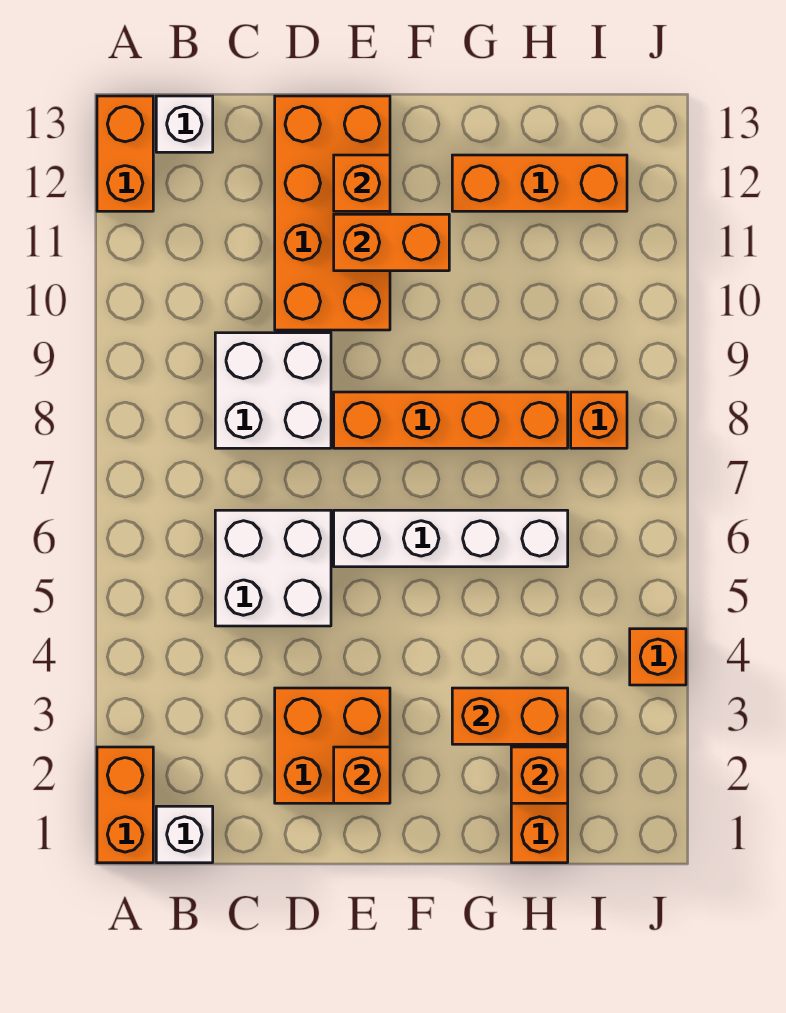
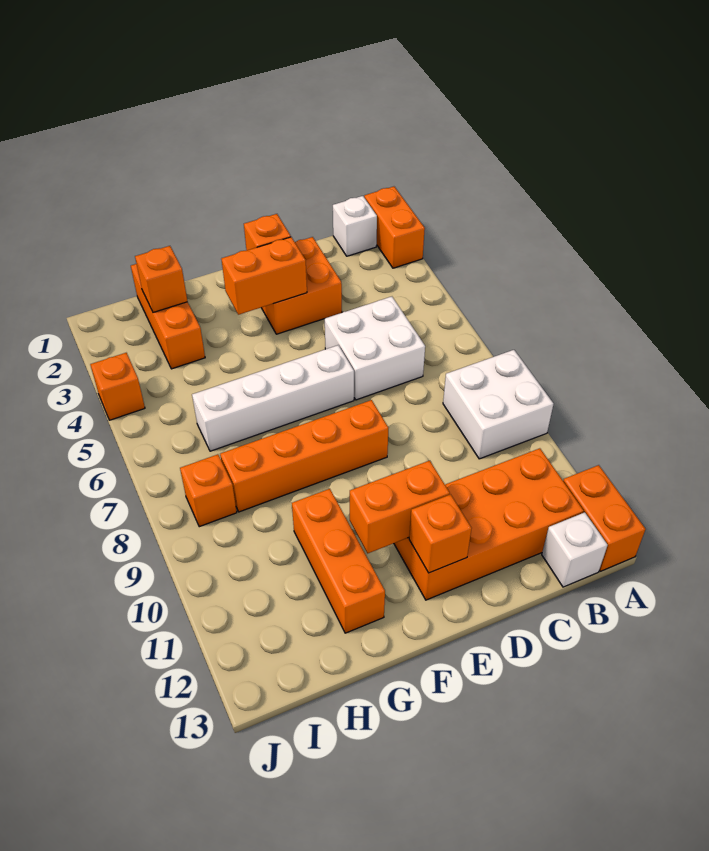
white brick C8:D9 level 1 -> white brick A8:B9 level 1
orange brick D10:E13 level 1 -> orange brick B11:E12 level 1
orange brick G3:H3 level 2 -> orange brick E3:F3 level 2
orange brick G12:I12 level 1 -> orange brick G10:G12 level 1

